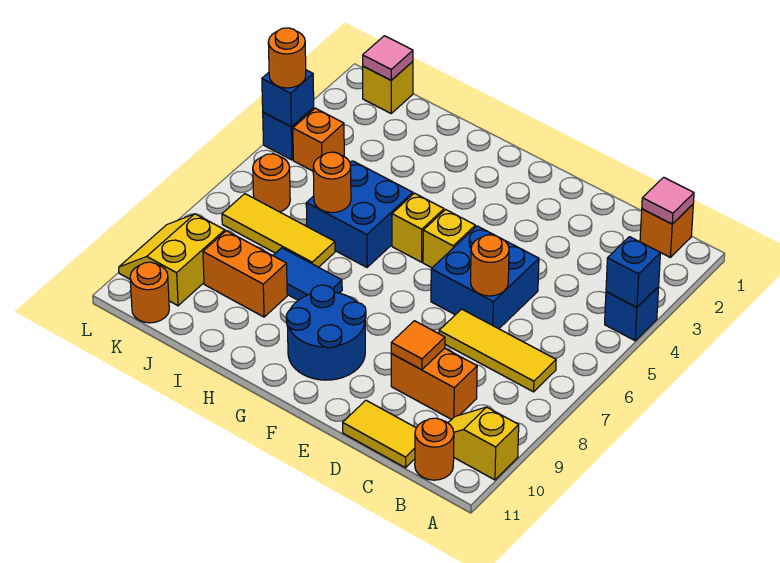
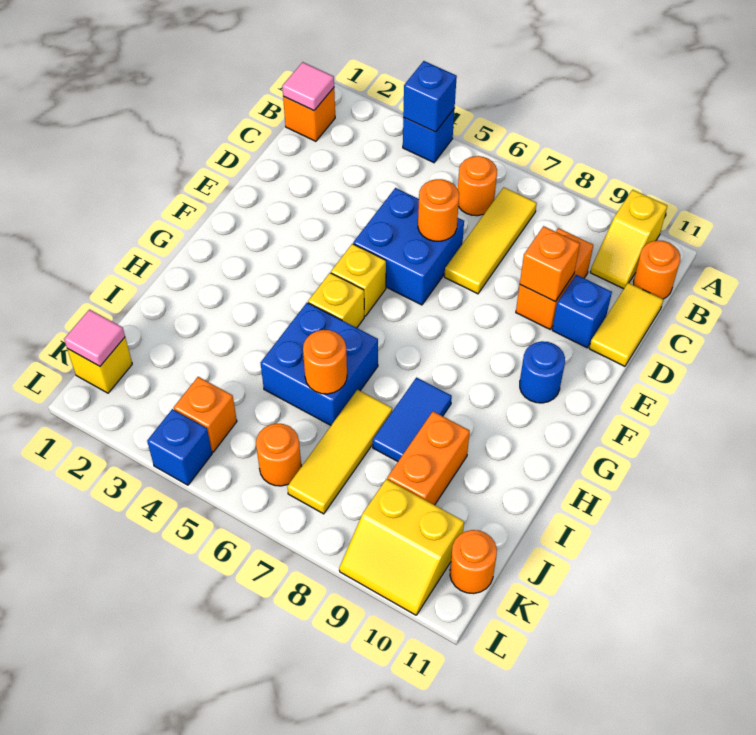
orange tile D9 level 2 -> orange brick D9 level 2
blue round brick F9:G10 level 1 -> blue round brick F10 level 1
blue brick L4 level 2 -> blue brick D10 level 1
orange round brick L4 level 3 -> orange round brick B6 level 1

